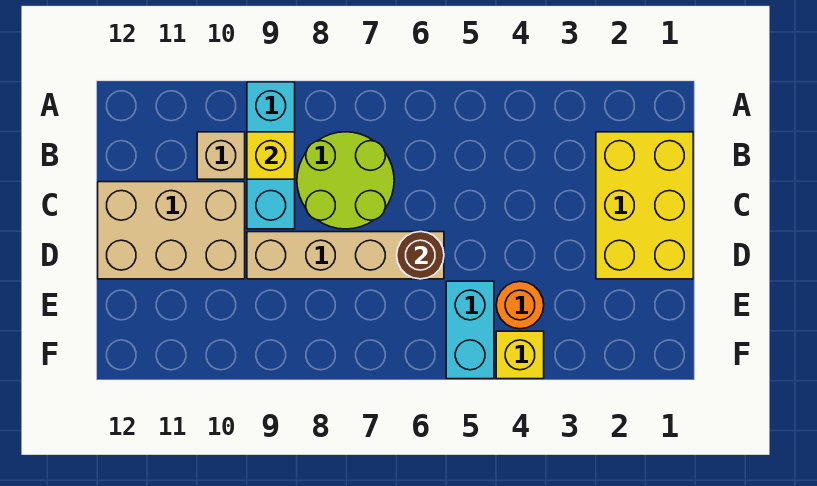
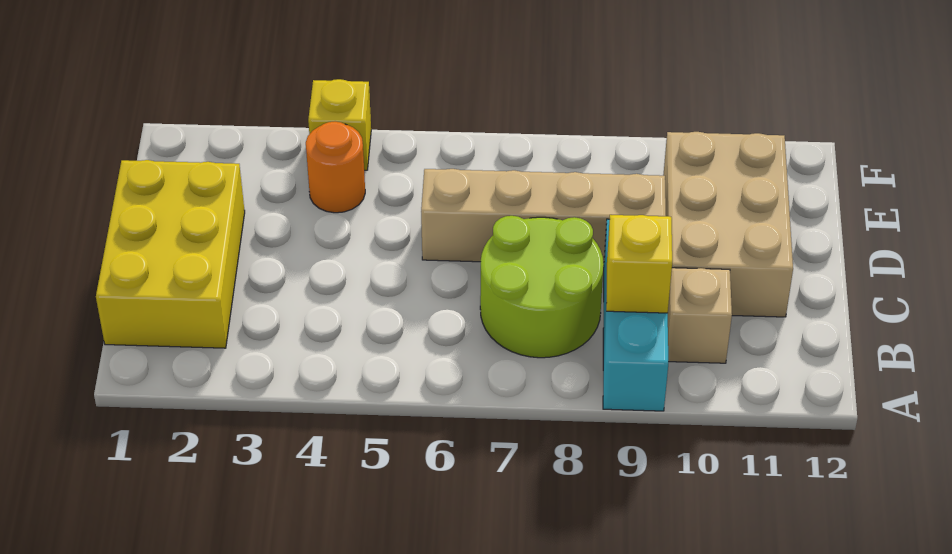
tan brick C10:D12 level 1 -> tan brick C10:E11 level 1
brown round brick D6 level 2 -> none
cyan brick E5:F5 level 1 -> none

